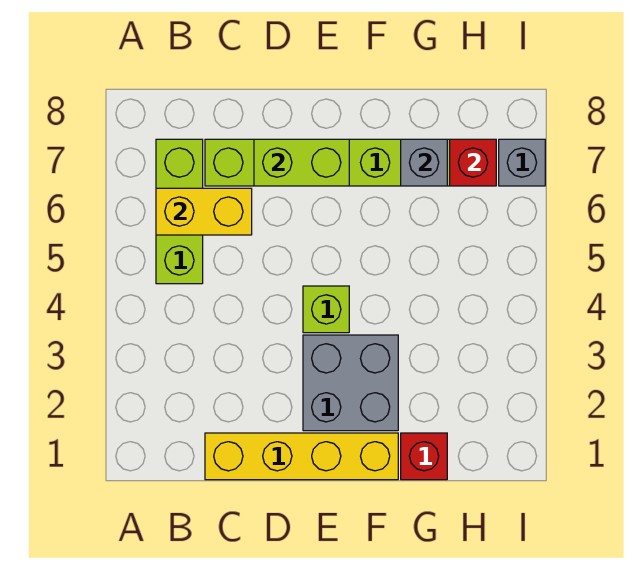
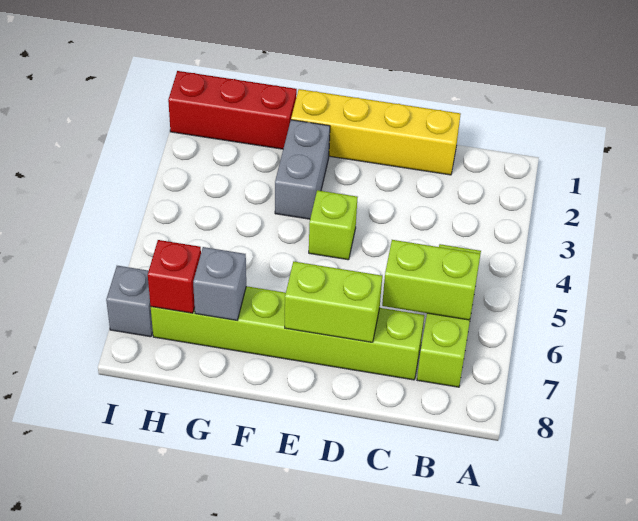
yellow brick B6:C6 level 2 -> lime brick B6:C6 level 2
grey brick E2:F3 level 1 -> grey brick F2:F3 level 1
red brick G1 level 1 -> red brick G1:I1 level 1

